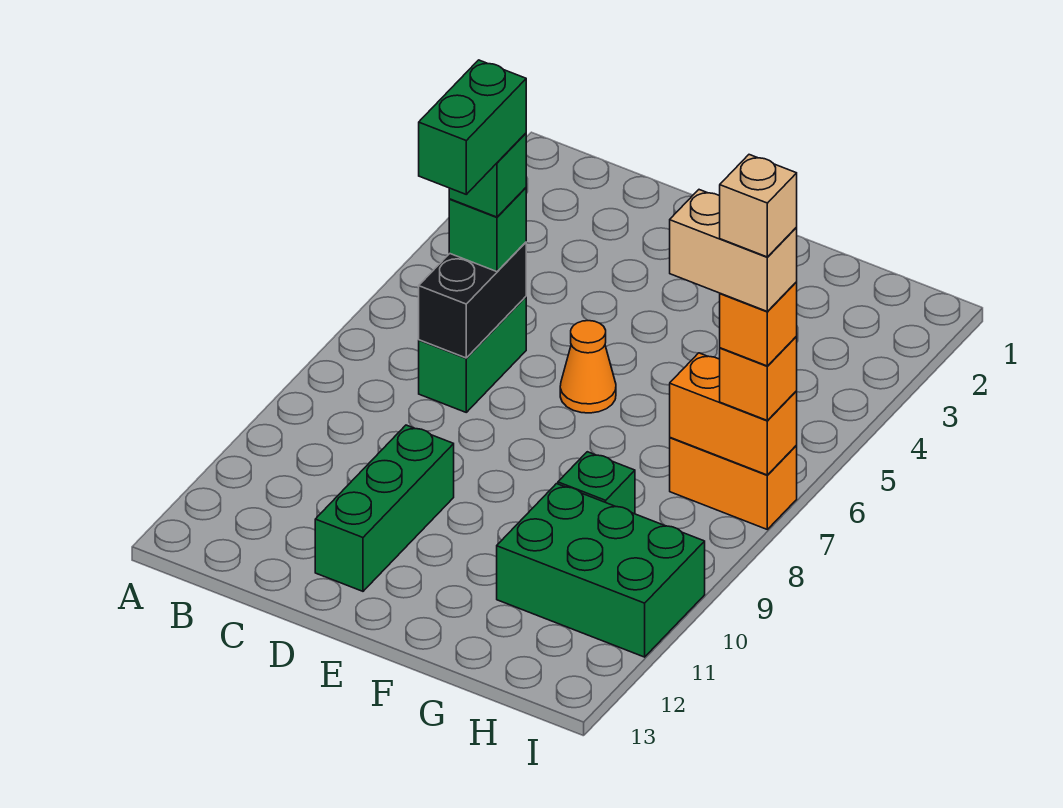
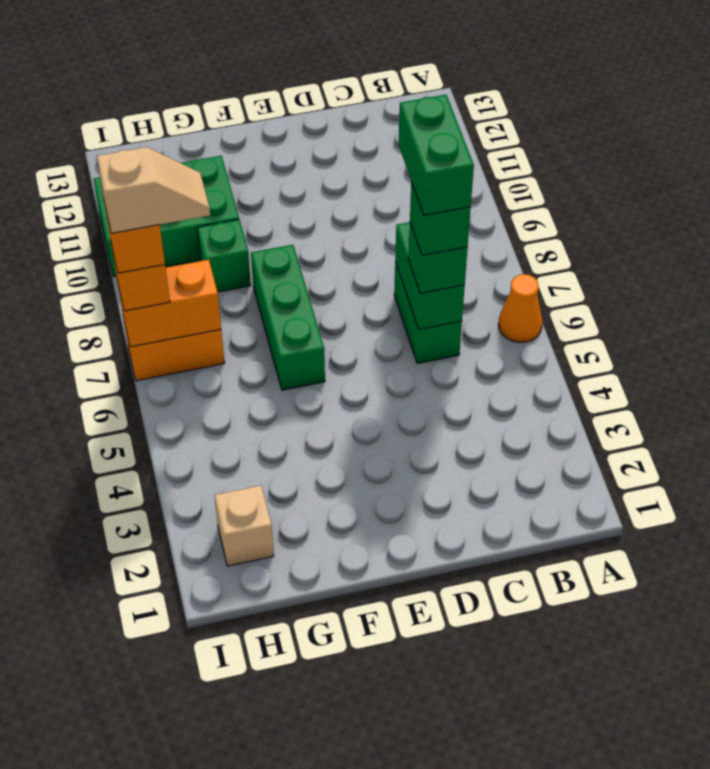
black brick C6:C7 level 2 -> green brick C6:C7 level 2
green brick D10:D12 level 1 -> green brick F6:F8 level 1
orange cone E6 level 1 -> orange cone A6 level 1
tan brick H7:I7 level 5 -> tan slope H7:I7 level 5 top I
tan brick I7 level 6 -> tan brick H2 level 1

